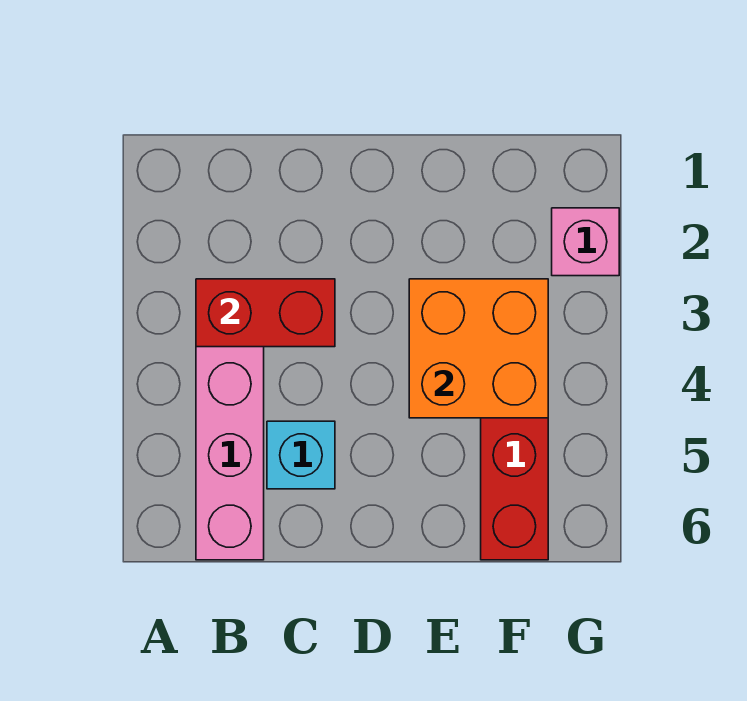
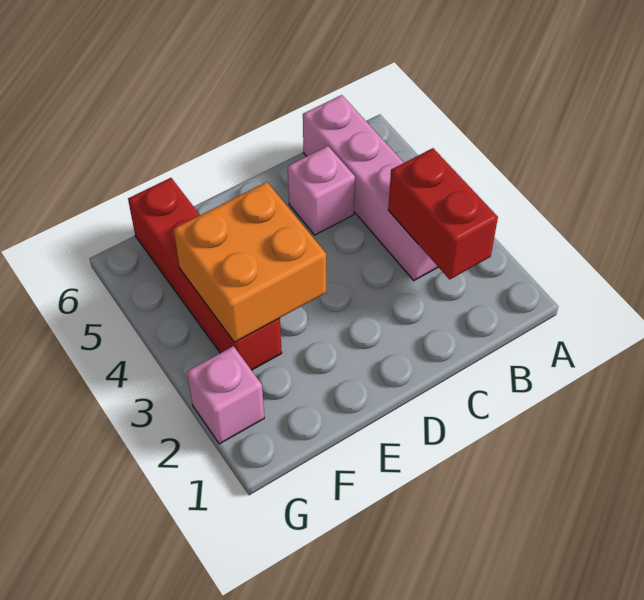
red brick B3:C3 level 2 -> red brick B2:B3 level 2
cyan brick C5 level 1 -> pink brick C5 level 1

